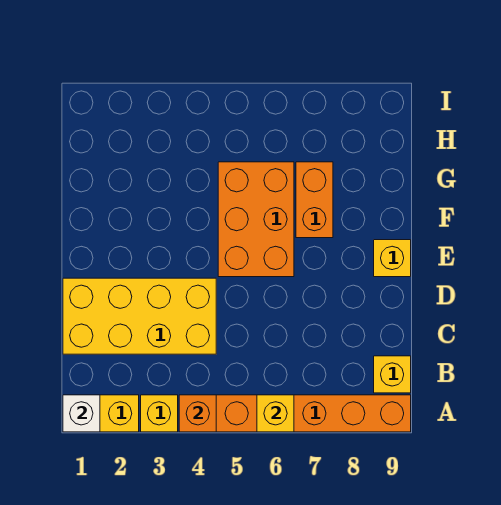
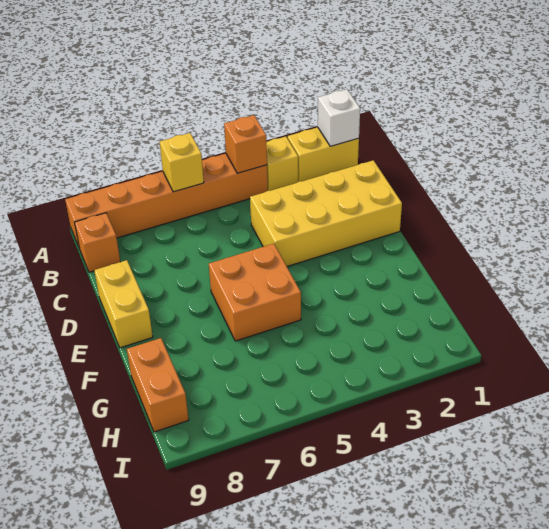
yellow brick B9 level 1 -> orange brick B9 level 1
orange brick E5:G6 level 1 -> orange brick E5:F6 level 1
yellow brick E9 level 1 -> yellow brick D9:E9 level 1
orange brick F7:G7 level 1 -> orange brick G9:H9 level 1

